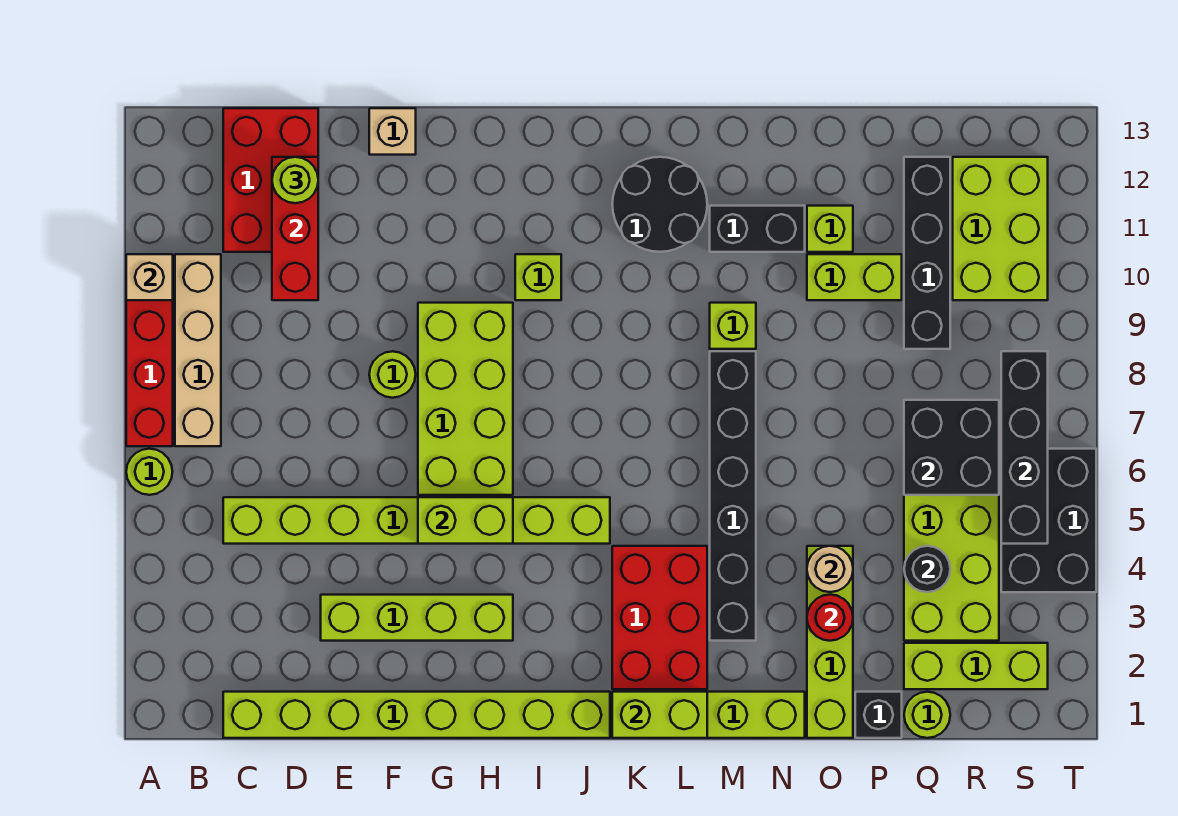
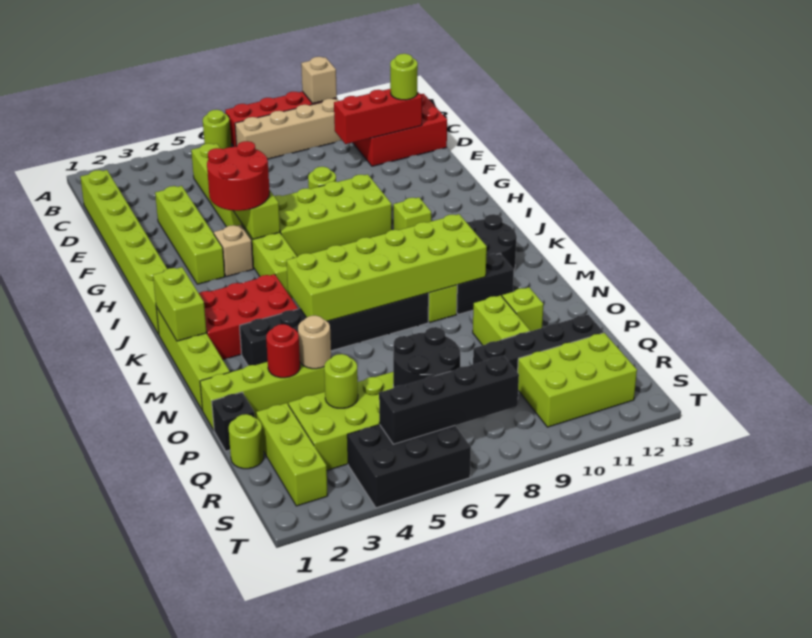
tan brick F13 level 1 -> tan brick H4 level 1
none -> red round brick G4:H5 level 3
none -> lime brick L5:M10 level 2
black brick M11:N11 level 1 -> black brick M10:M11 level 1
black round brick Q4 level 2 -> lime round brick Q4 level 2
black brick Q6:R7 level 2 -> black round brick Q6:R7 level 2

